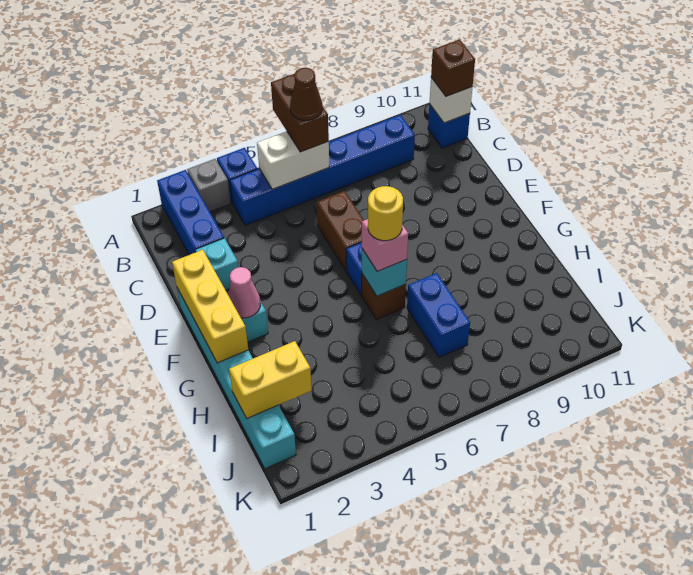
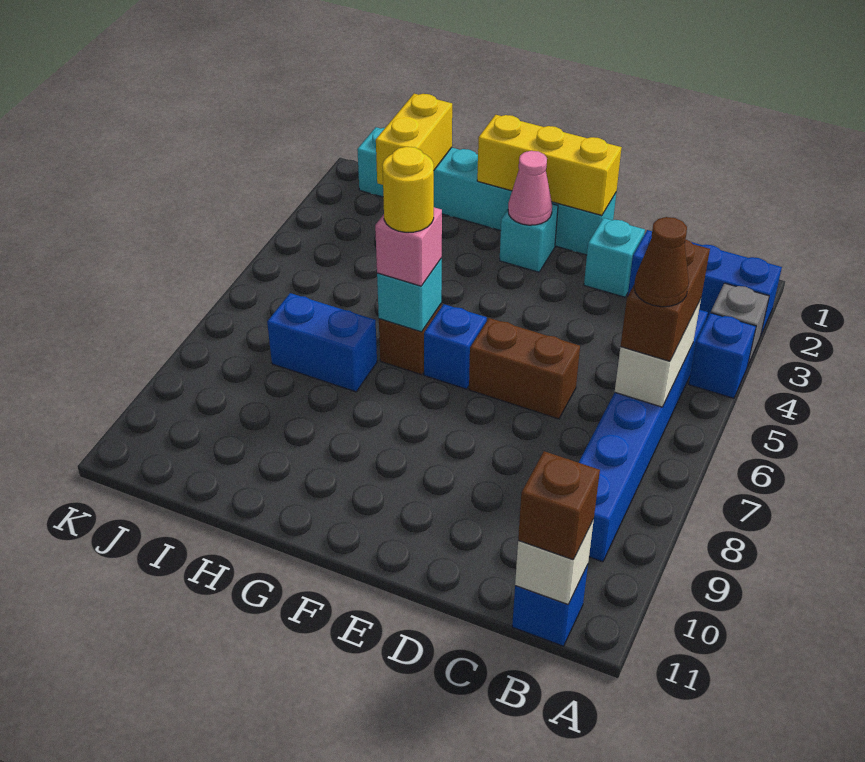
brown brick A6:B6 level 3 -> brown brick B5:B6 level 3

